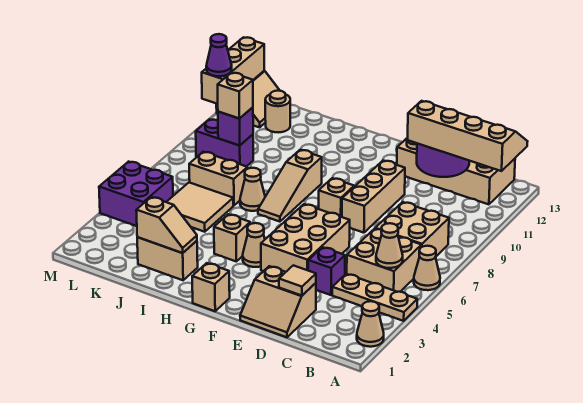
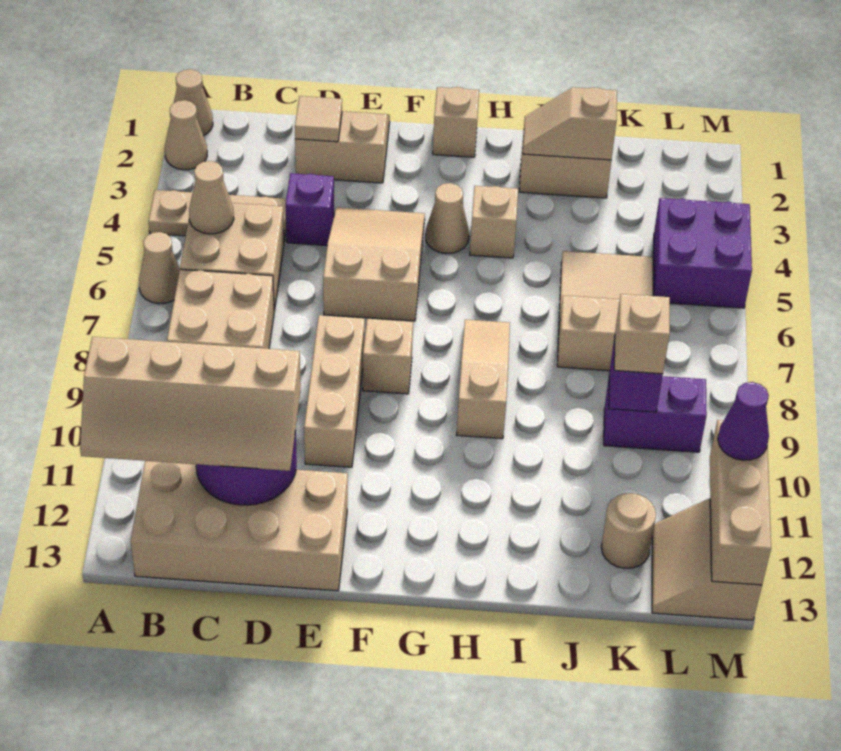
tan brick E4:F6 level 1 -> tan slope E4:F6 level 1 top 6
tan cone I7 level 1 -> tan cone A1 level 1

